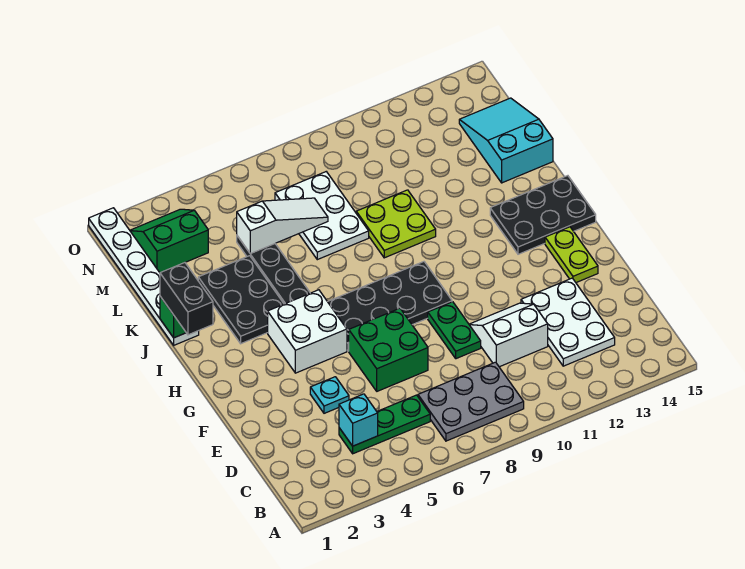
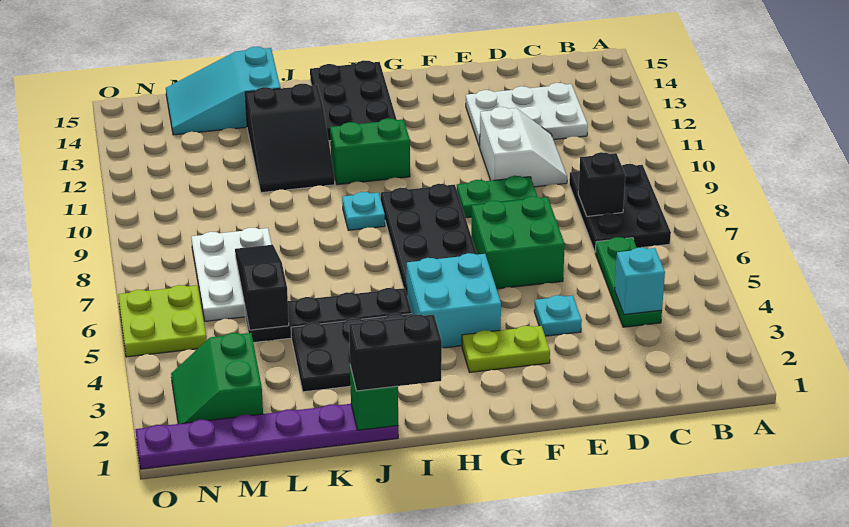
grey plate B7:C9 level 1 -> black plate B7:C9 level 1
none -> black brick C8 level 2
white slope D10:E11 level 1 top D -> white slope D10:E11 level 1 top E
lime plate F14:G14 level 1 -> lime plate F3:G3 level 1
white brick G4:H5 level 1 -> cyan brick G4:H5 level 1
none -> green brick H11:I11 level 1
none -> cyan plate I9 level 1
white plate J1:O1 level 1 -> purple plate J1:O1 level 1
lime plate J9:K10 level 1 -> lime plate N5:O6 level 1
none -> black slope J11:K13 level 1 top 13
white plate K7:M8 level 1 -> white plate L6:M8 level 1
white slope L5:L7 level 2 top 5 -> black slope L5:L7 level 2 top 5

